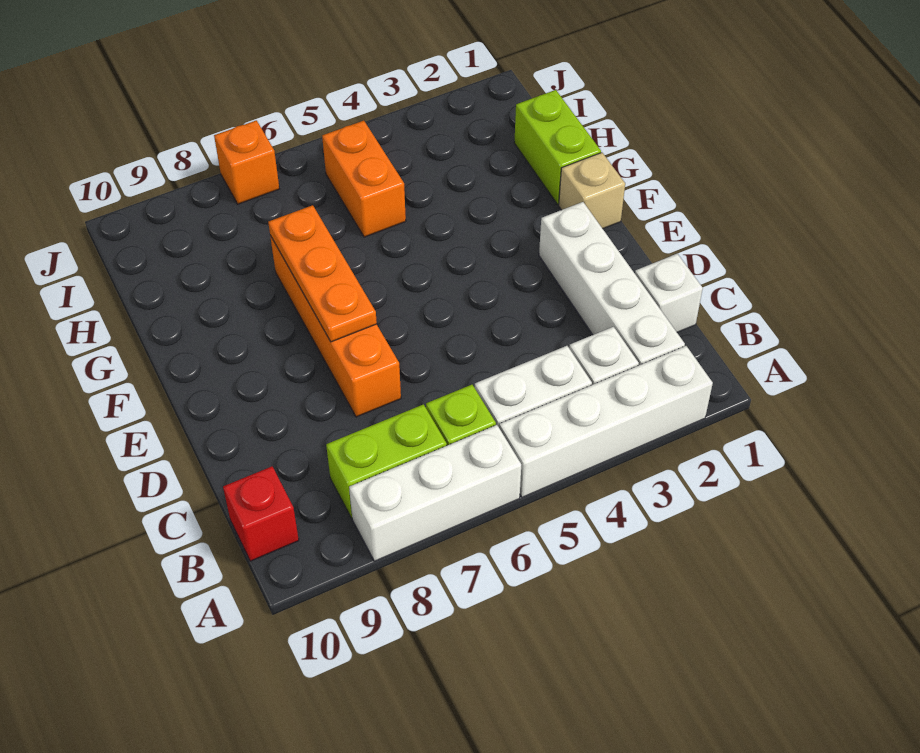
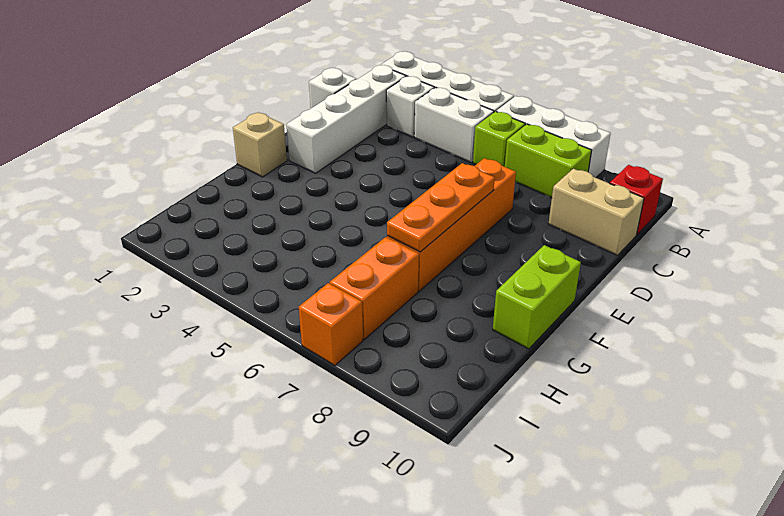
none -> tan brick C9:C10 level 1
lime brick G1:H1 level 1 -> lime brick F10:G10 level 1
orange brick H5:I5 level 1 -> orange brick H7:I7 level 1

